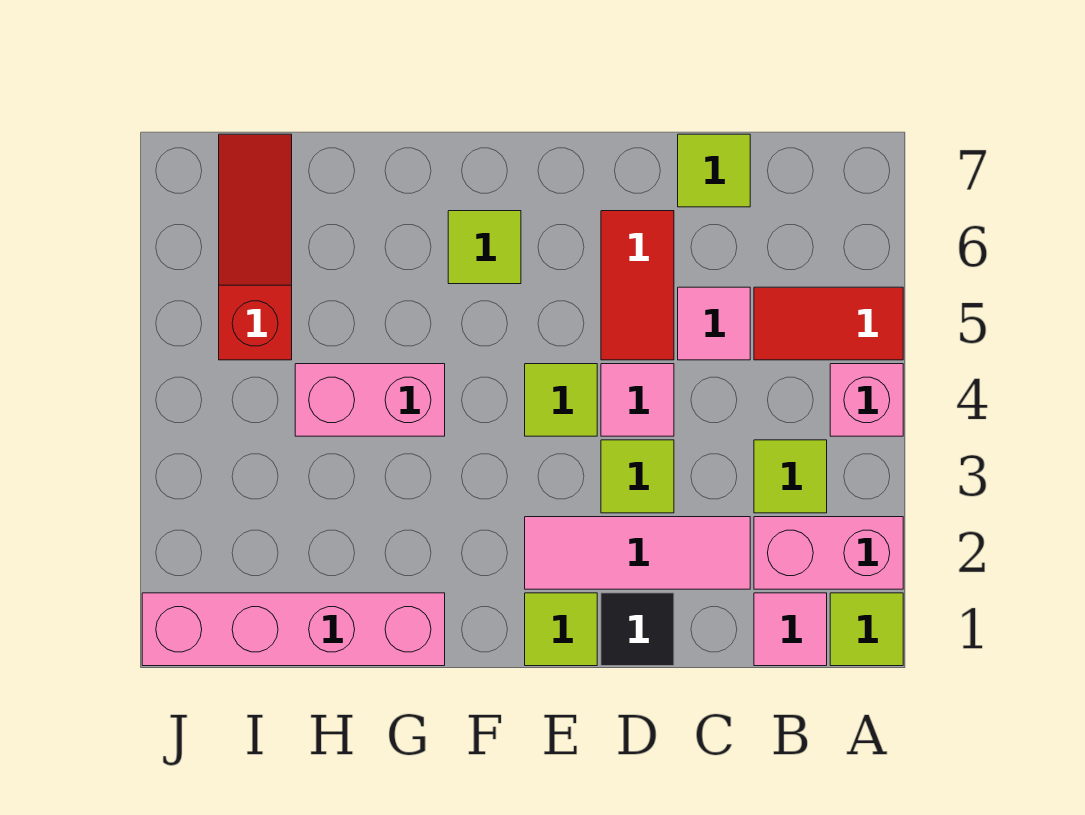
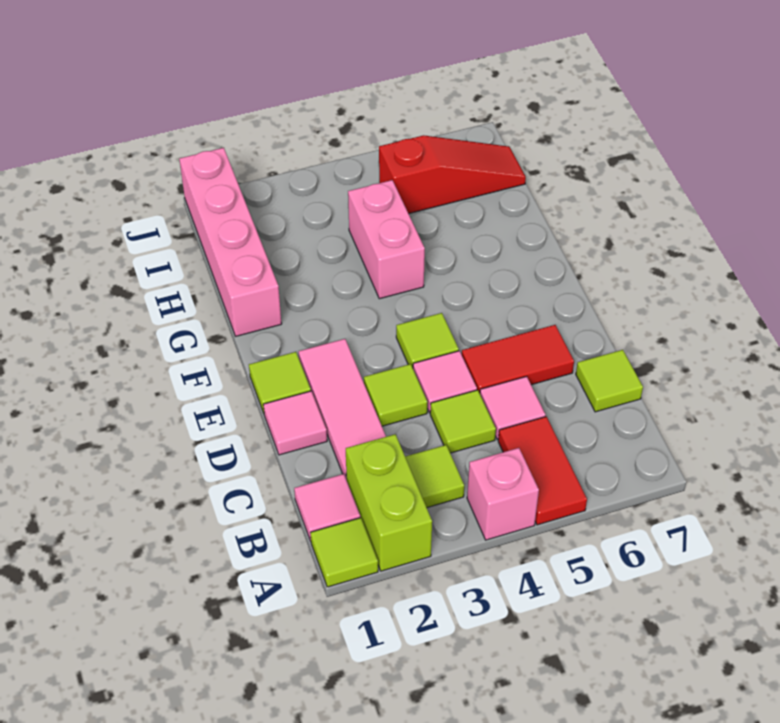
pink brick A2:B2 level 1 -> lime brick A2:B2 level 1
black tile D1 level 1 -> pink tile D1 level 1
lime tile F6 level 1 -> lime tile C4 level 1

